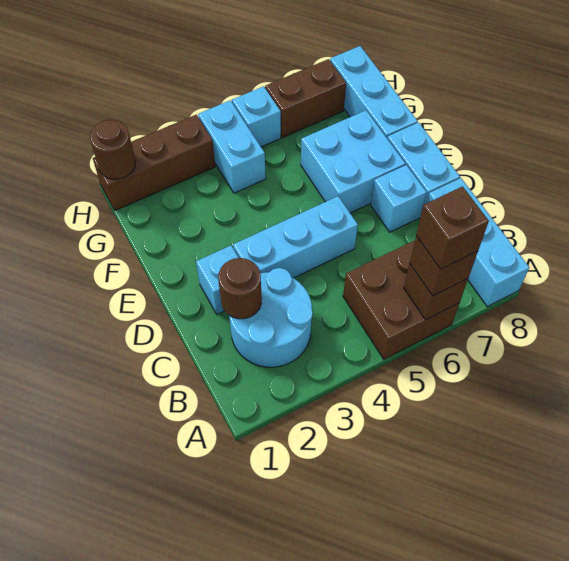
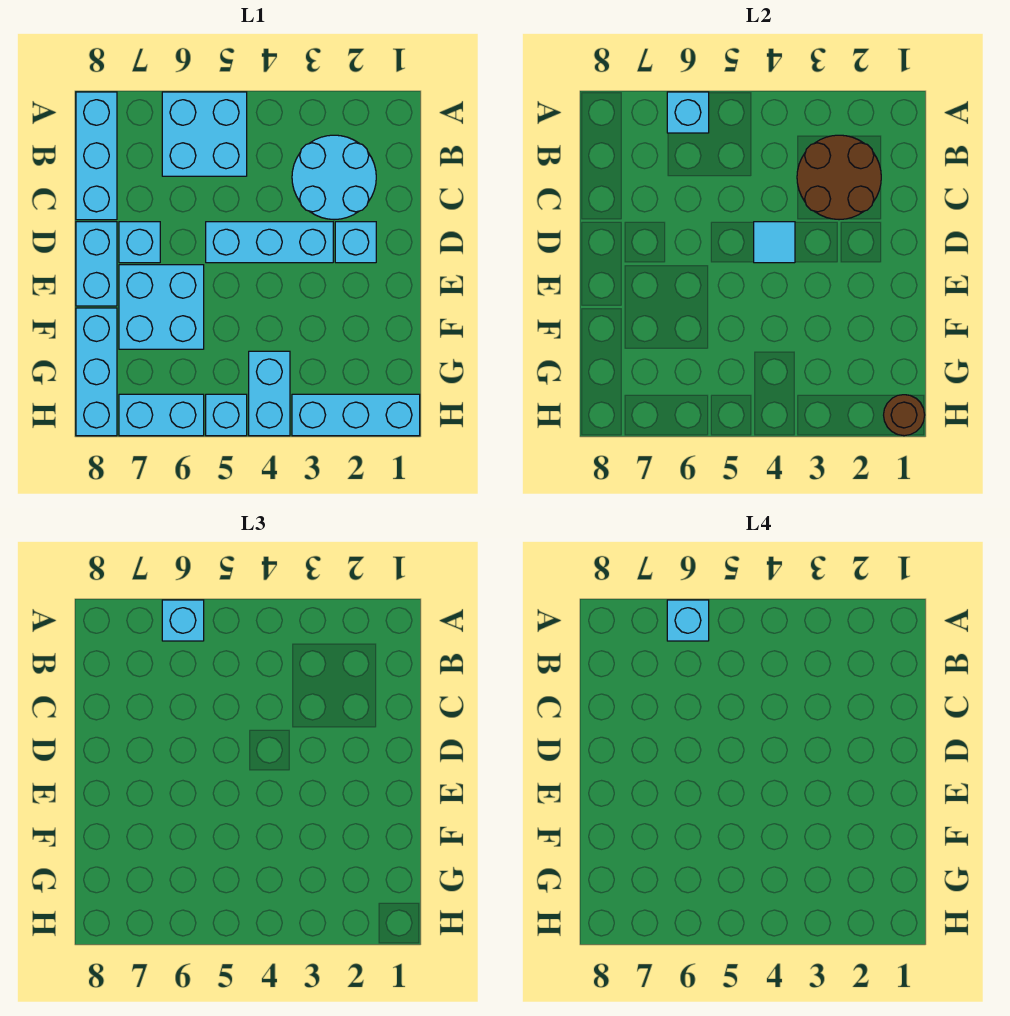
brown brick A5:B6 level 1 -> cyan brick A5:B6 level 1
brown brick A6 level 2 -> cyan brick A6 level 2
brown brick A6 level 3 -> cyan brick A6 level 3
brown brick A6 level 4 -> cyan brick A6 level 4
brown round brick C2 level 2 -> brown round brick B2:C3 level 2
none -> cyan tile D4 level 2
brown brick H1:H3 level 1 -> cyan brick H1:H3 level 1
brown brick H6:H7 level 1 -> cyan brick H6:H7 level 1

